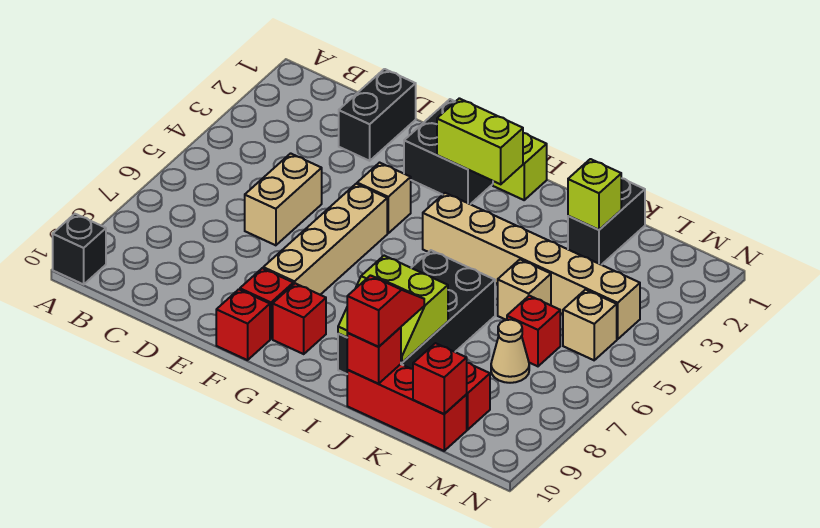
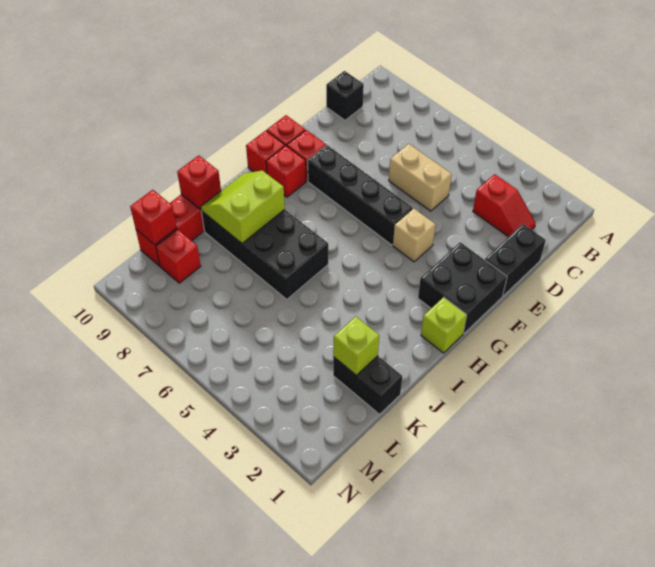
black brick A10 level 1 -> black brick C10 level 1
black brick D1:D2 level 1 -> black brick D1:E1 level 1
tan brick F5:F8 level 1 -> black brick F5:F8 level 1
lime brick G2:H2 level 2 -> none
tan brick H4:M4 level 1 -> none
red slope J9:J10 level 3 top 10 -> red slope C2:C3 level 1 top 3
tan brick K5 level 1 -> none
red brick L6 level 1 -> red brick G10 level 1
tan cone L7 level 1 -> none
tan brick M5 level 1 -> none

